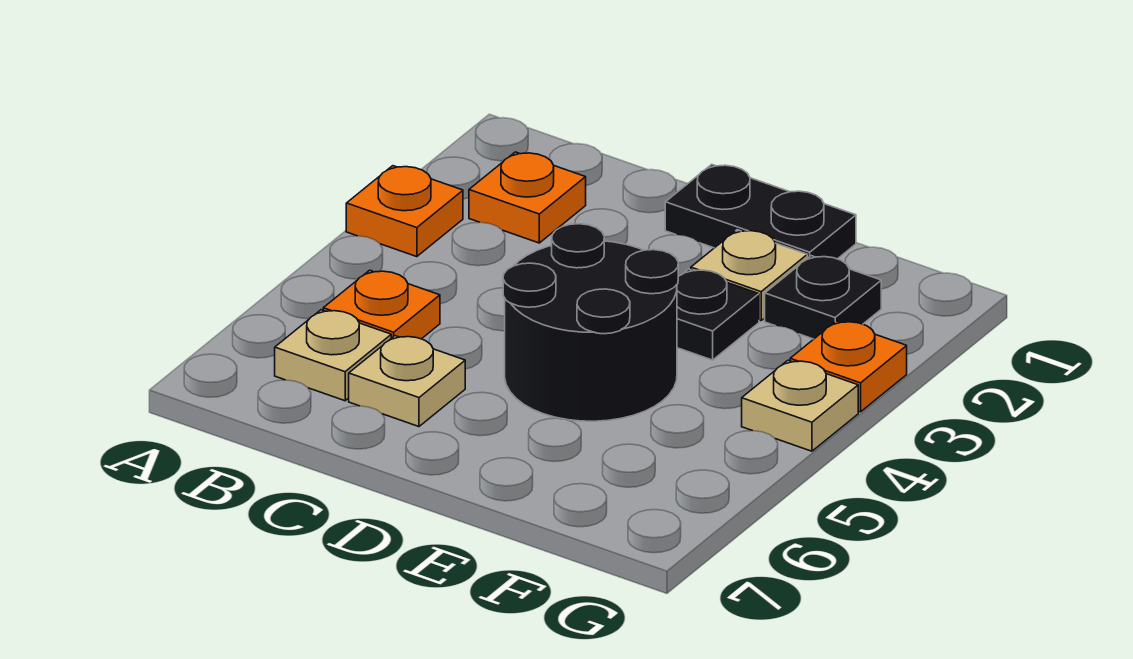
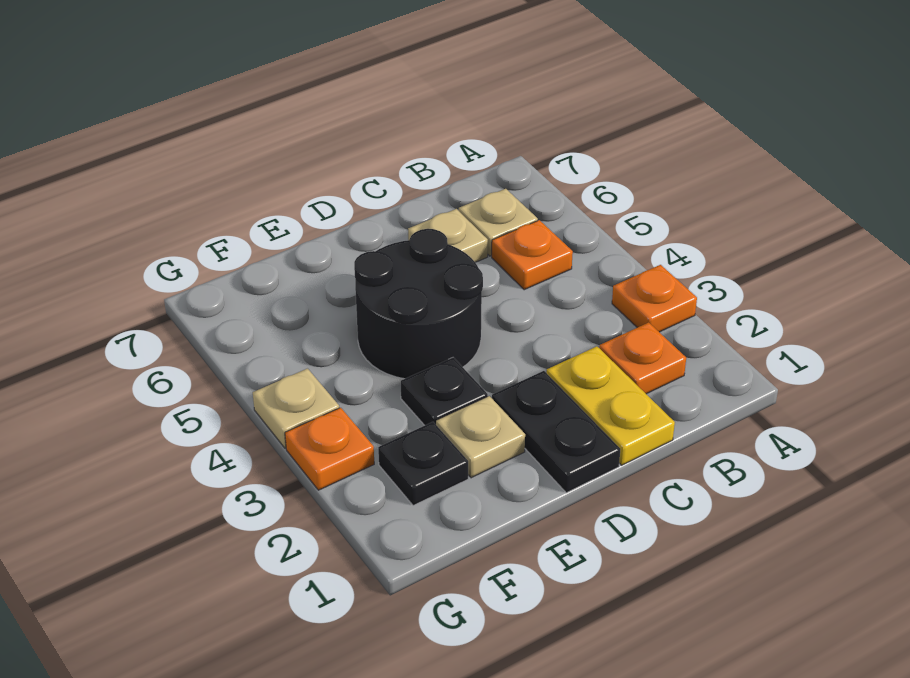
none -> yellow plate C1:C2 level 1
black plate D1:E1 level 1 -> black plate D1:D2 level 1

